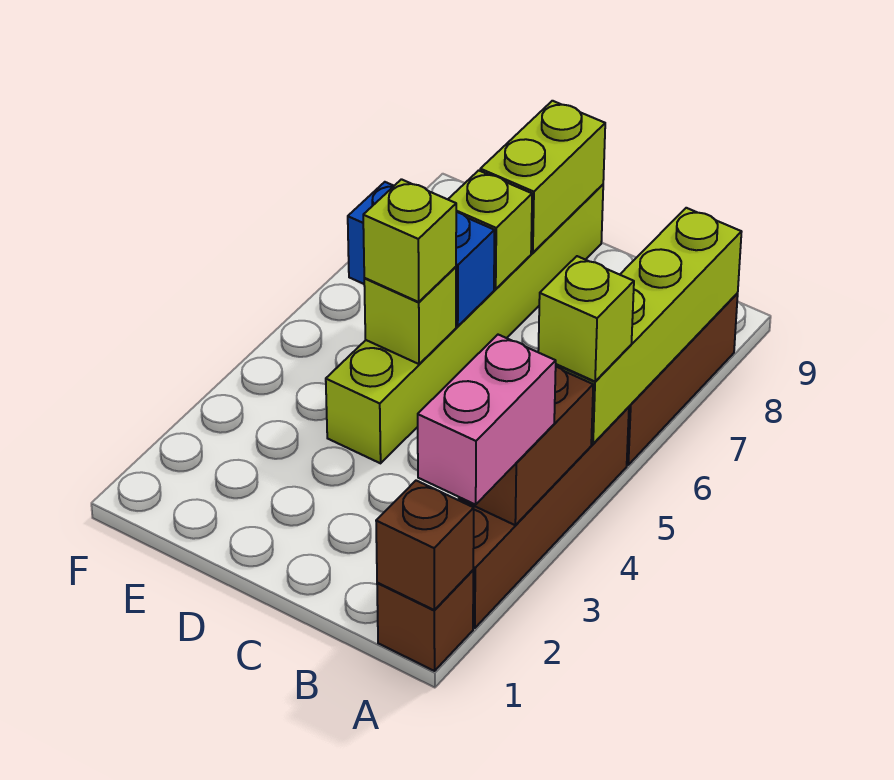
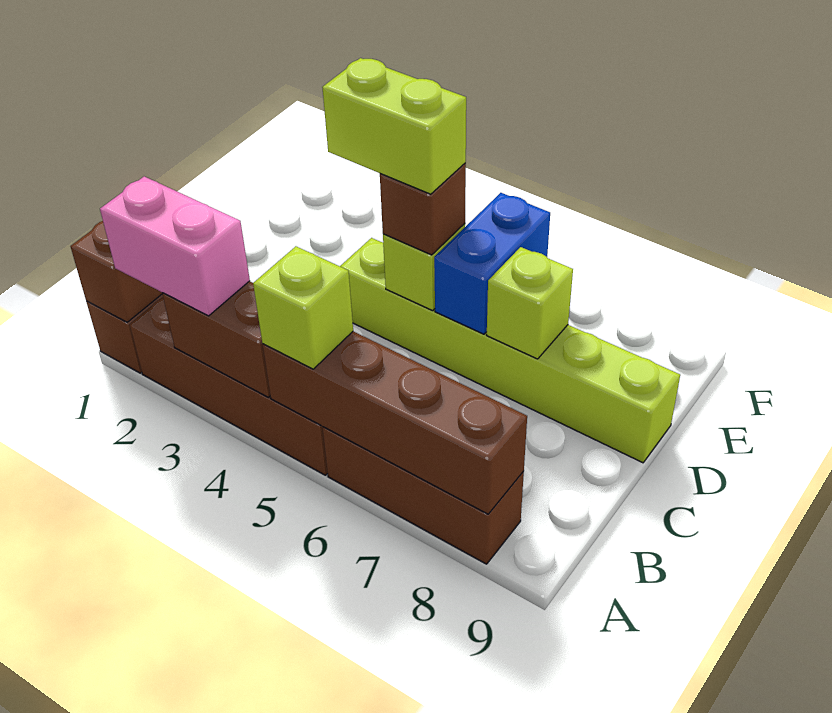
lime brick A5:A8 level 2 -> brown brick A5:A8 level 2
lime brick D5 level 3 -> brown brick D5 level 3
lime brick D8:D9 level 2 -> lime brick D4:D5 level 4

